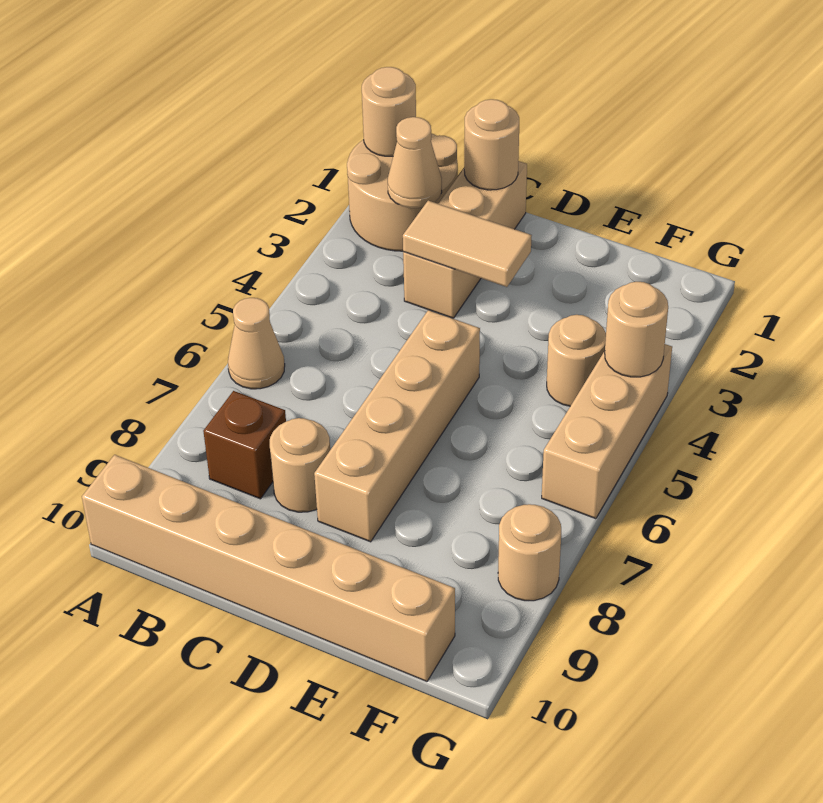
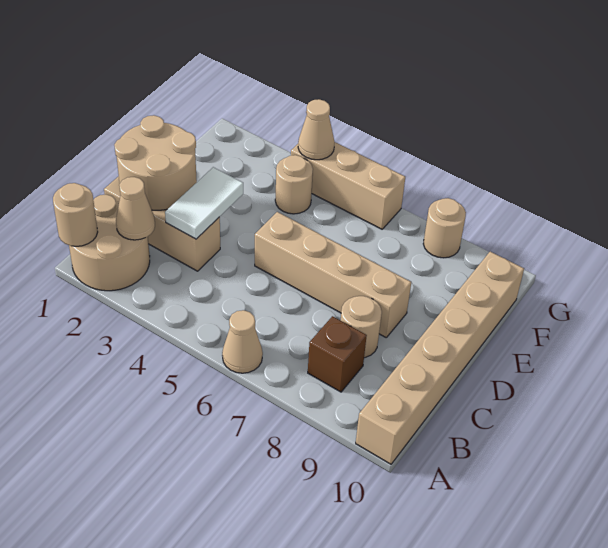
tan round brick C1 level 2 -> tan round brick C1:D2 level 2
tan tile C3:D3 level 2 -> white tile C3:D3 level 2
tan round brick G4 level 2 -> tan cone G4 level 2

